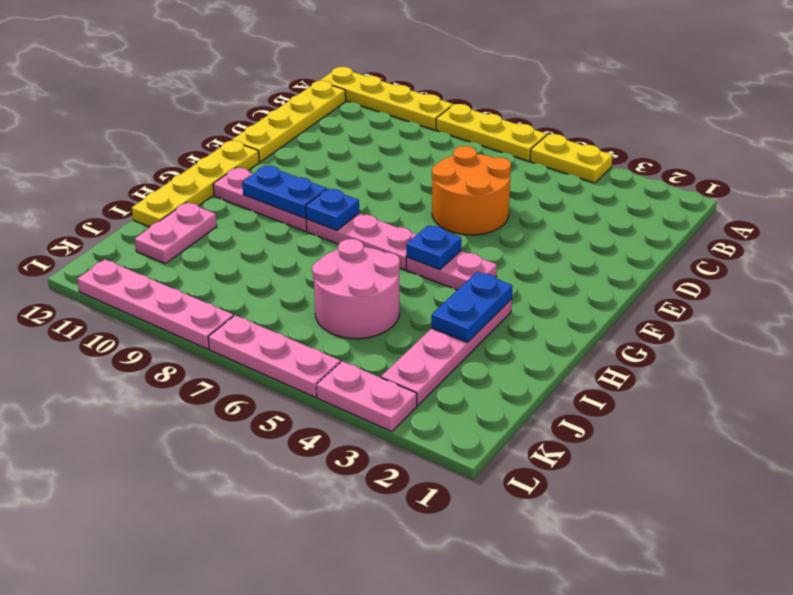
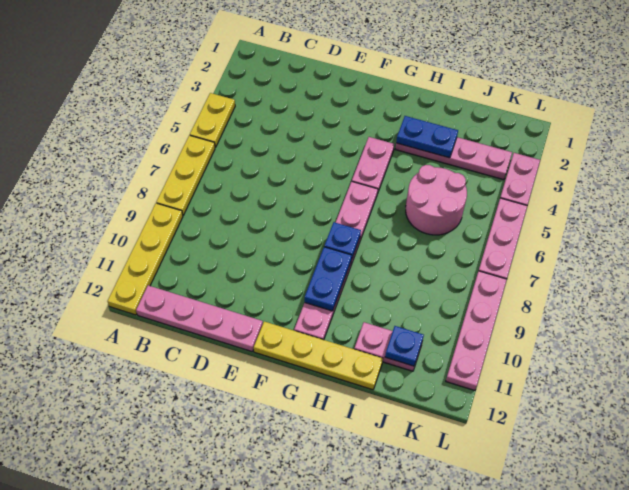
yellow plate B12:E12 level 1 -> pink plate B12:E12 level 1
orange round brick D5:E6 level 1 -> none
blue plate G5 level 2 -> blue plate J11 level 2

